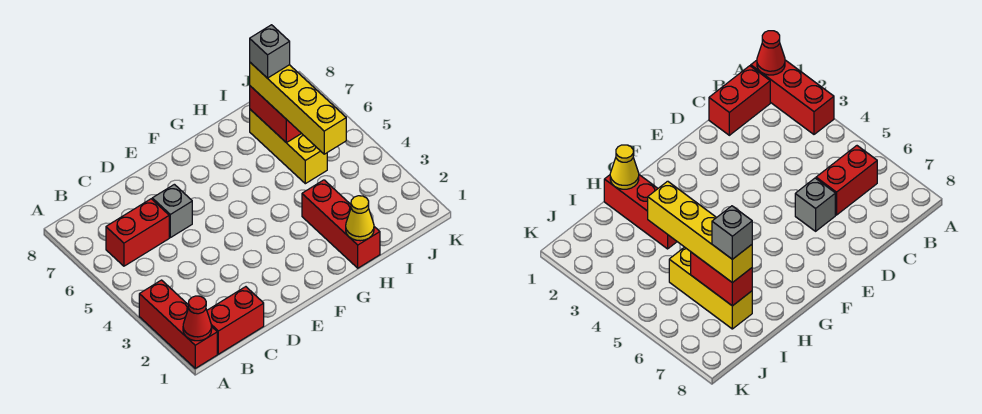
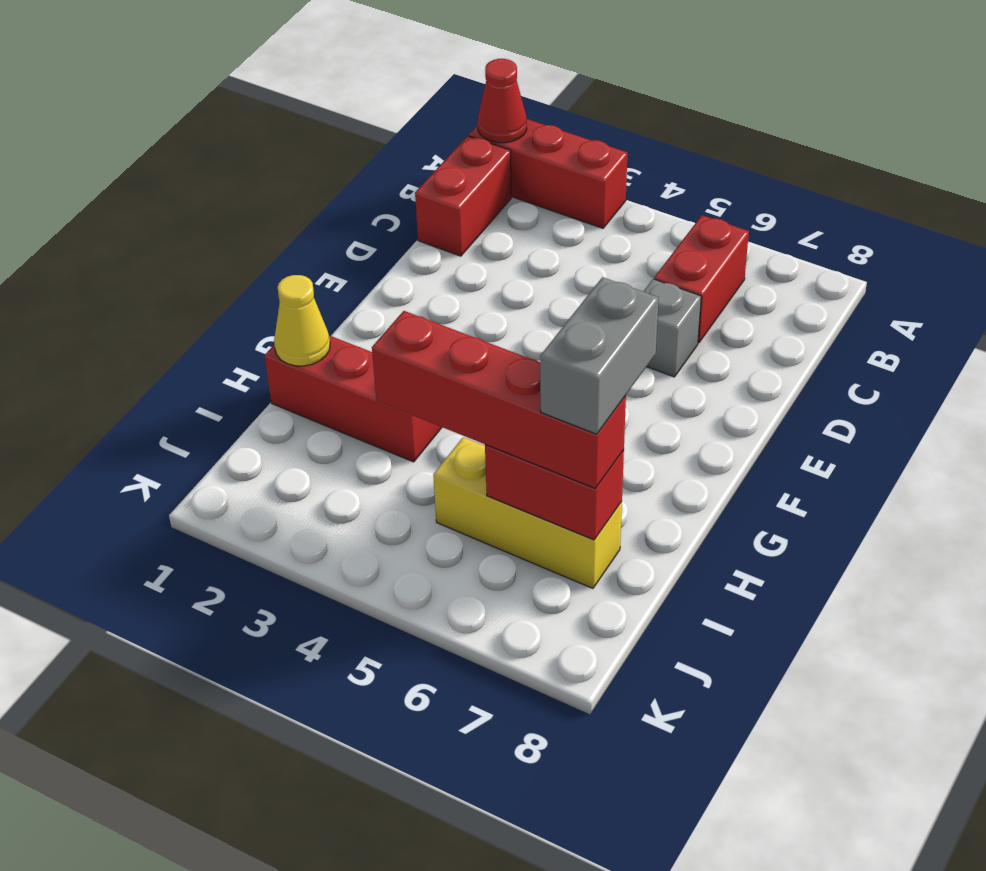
yellow brick I4:I7 level 3 -> red brick I4:I7 level 3
grey brick I7 level 4 -> grey brick H7:I7 level 4

